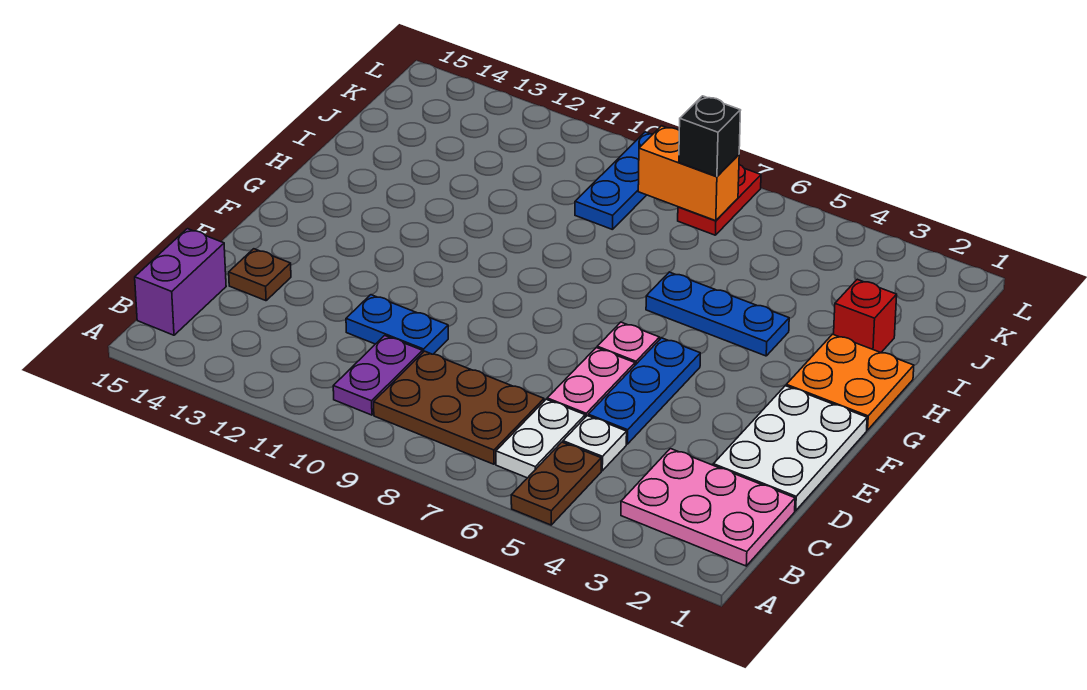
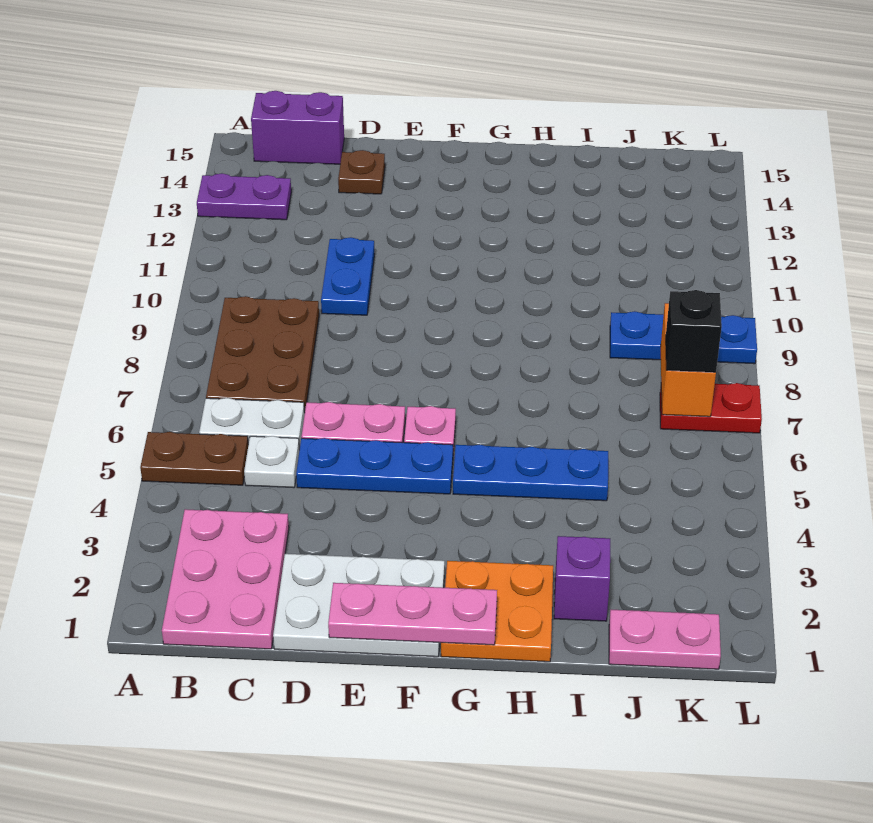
purple plate B10:C10 level 1 -> purple plate A13:B13 level 1
none -> pink plate E1:G1 level 2
blue plate H4:H6 level 1 -> blue plate G5:I5 level 1
red brick I2 level 1 -> purple brick I2 level 1
none -> pink plate J1:K1 level 1

